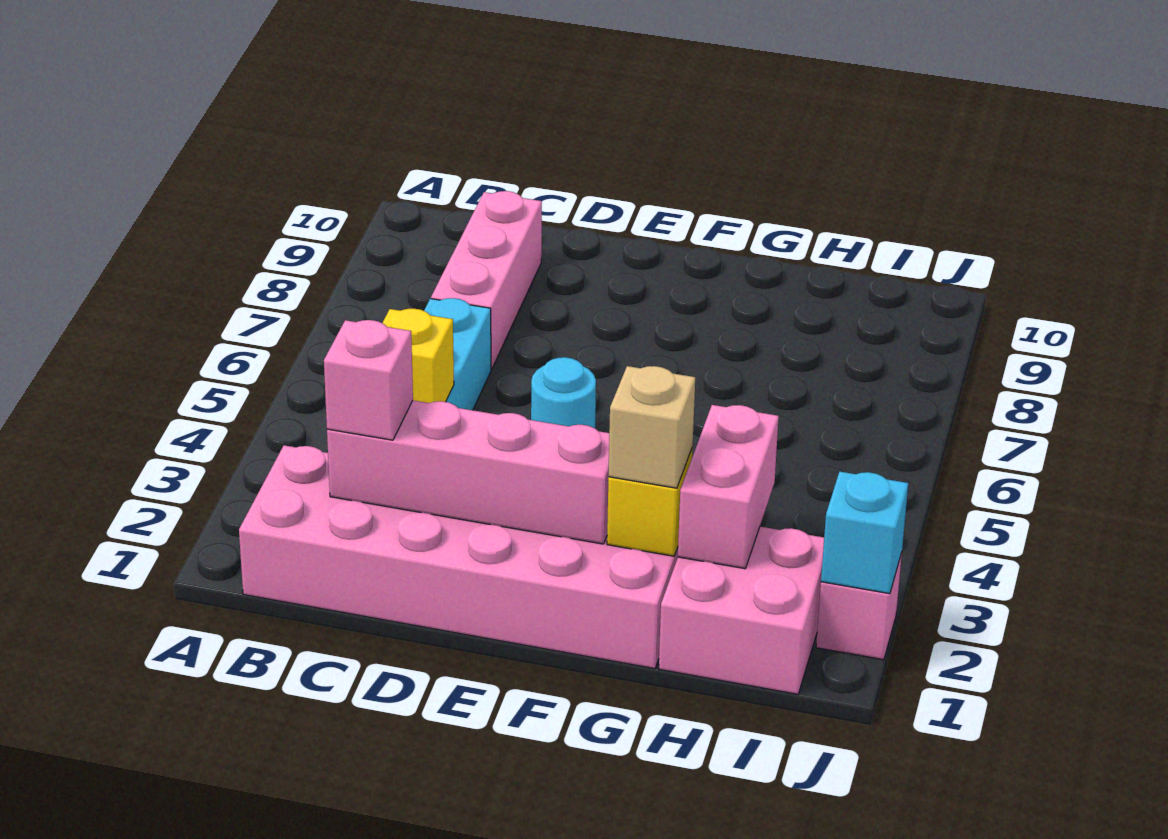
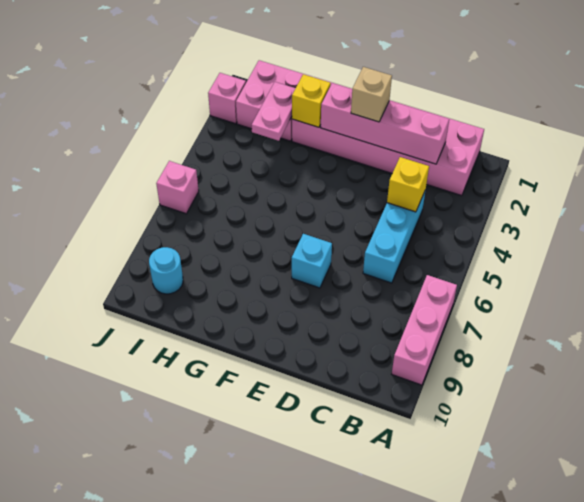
pink brick C2 level 3 -> pink brick J6 level 1
pink brick C7:C9 level 1 -> pink brick A7:A9 level 1
cyan round brick E5 level 1 -> cyan round brick I9 level 1
tan brick G2 level 3 -> tan brick E2 level 3
pink brick H2:H3 level 2 -> pink plate H2:H3 level 2
cyan brick J2 level 2 -> cyan brick E7 level 1

